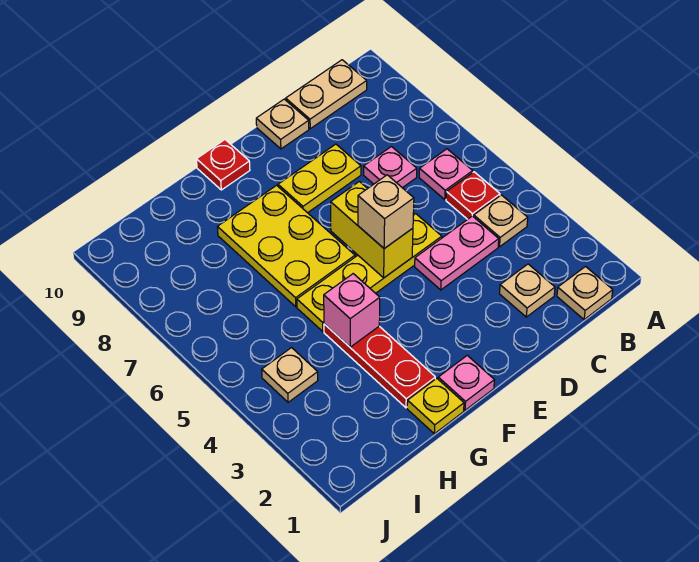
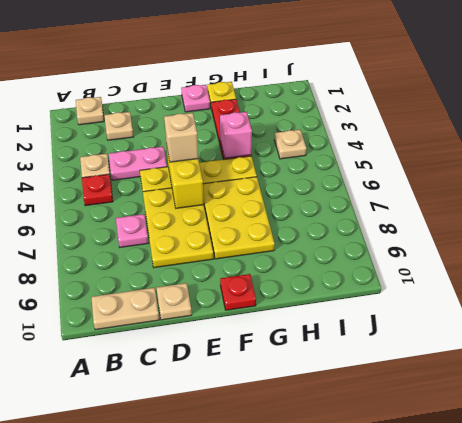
pink plate B6 level 1 -> none
yellow plate D8:E8 level 1 -> yellow plate D6:E8 level 1

